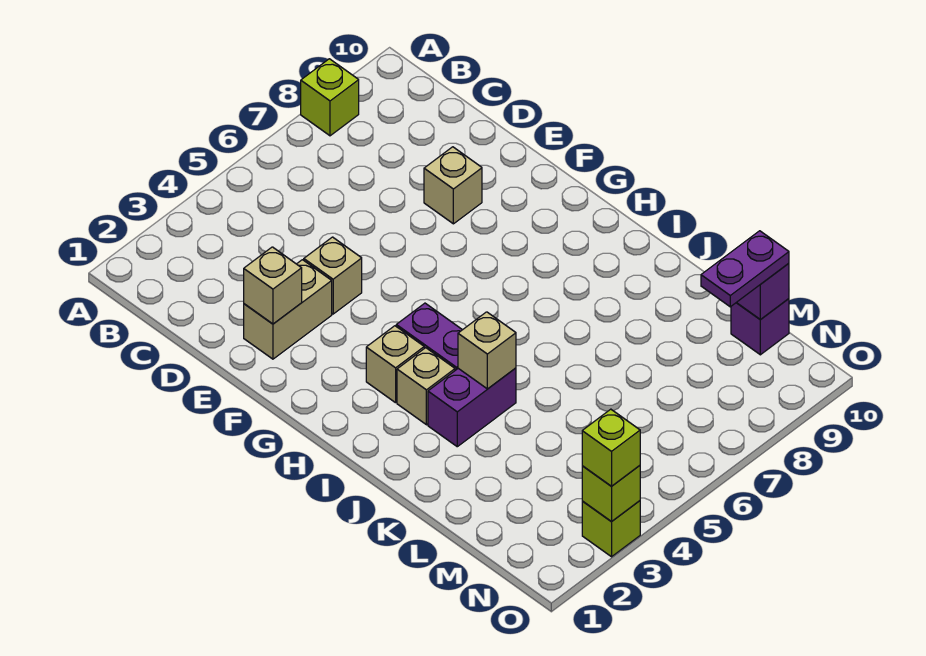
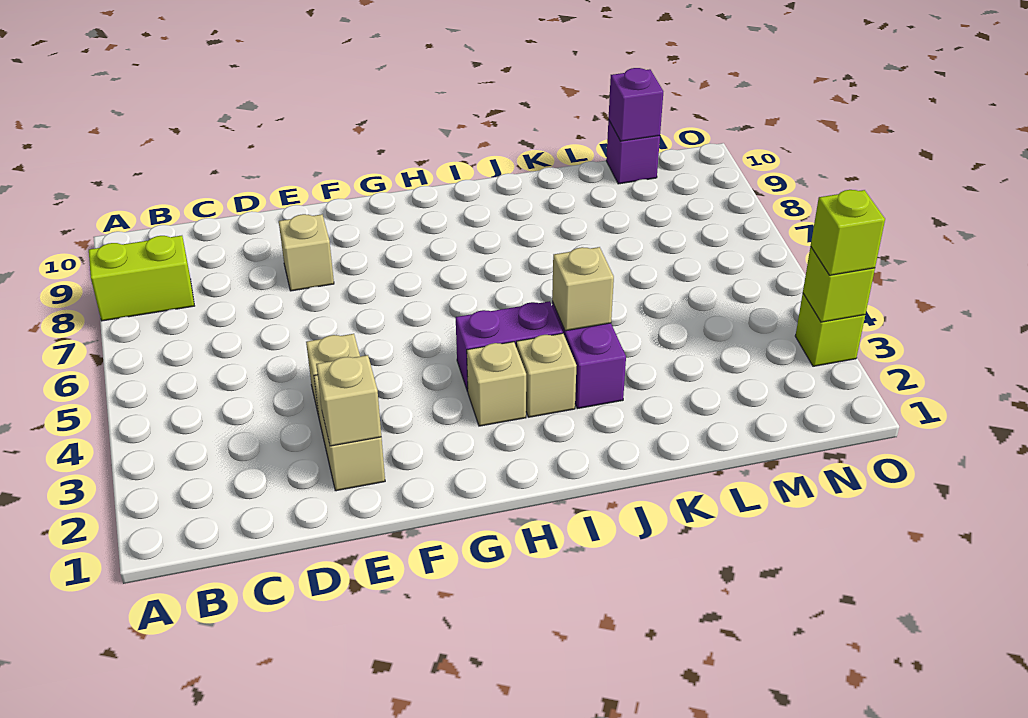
lime brick A8 level 1 -> lime brick A8:B8 level 1
purple plate M9:M10 level 3 -> none

